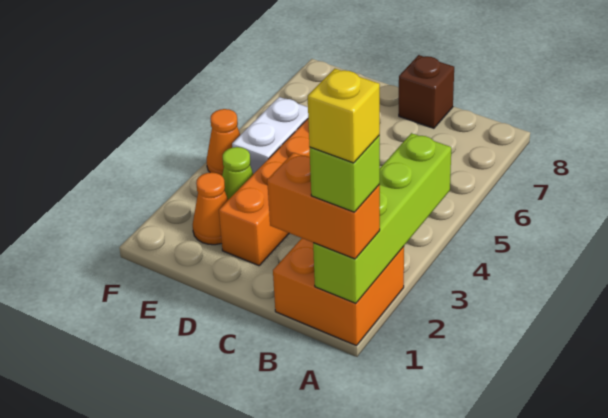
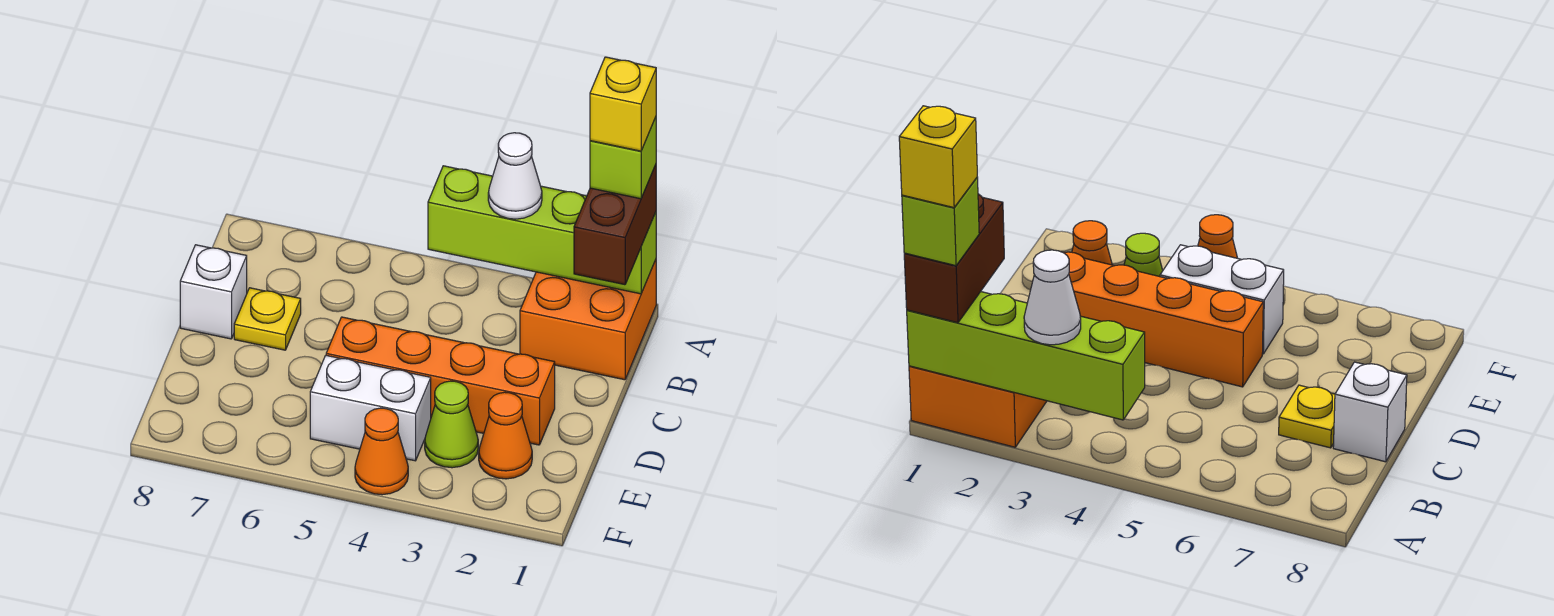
orange brick A1:B1 level 3 -> brown brick A1:B1 level 3
none -> white cone A3 level 3
none -> yellow plate C7 level 1
brown brick C8 level 1 -> white brick C8 level 1

